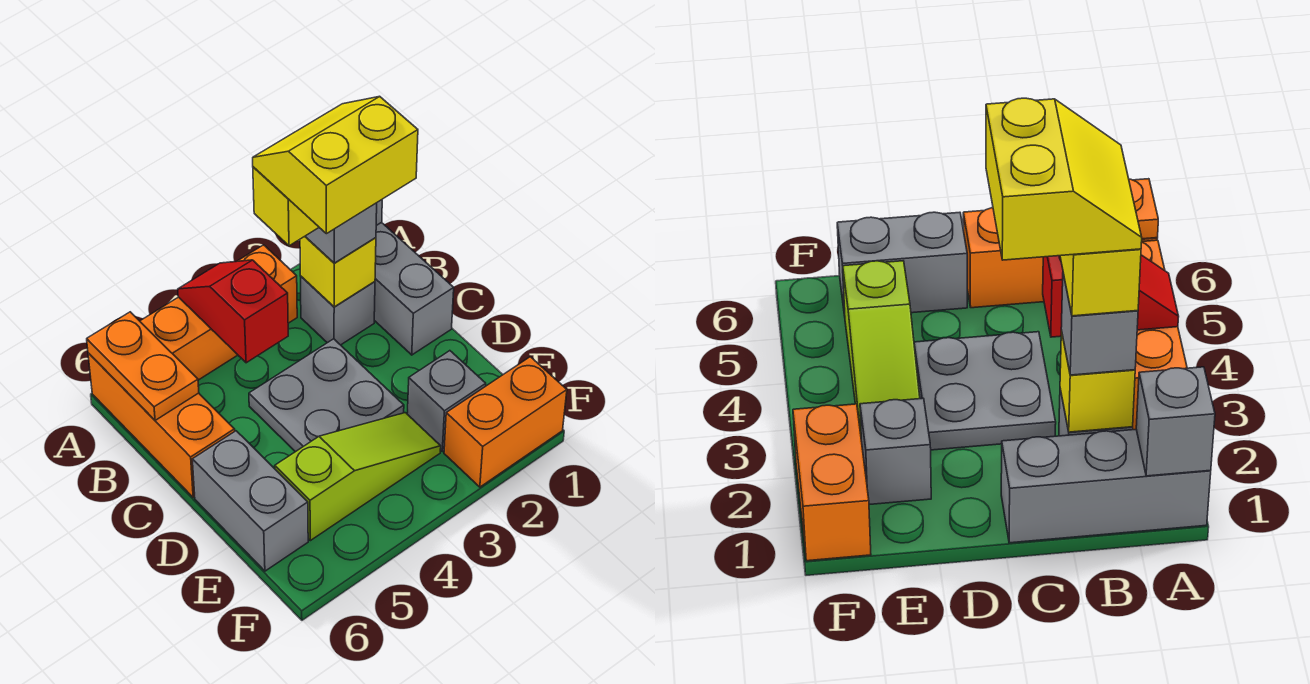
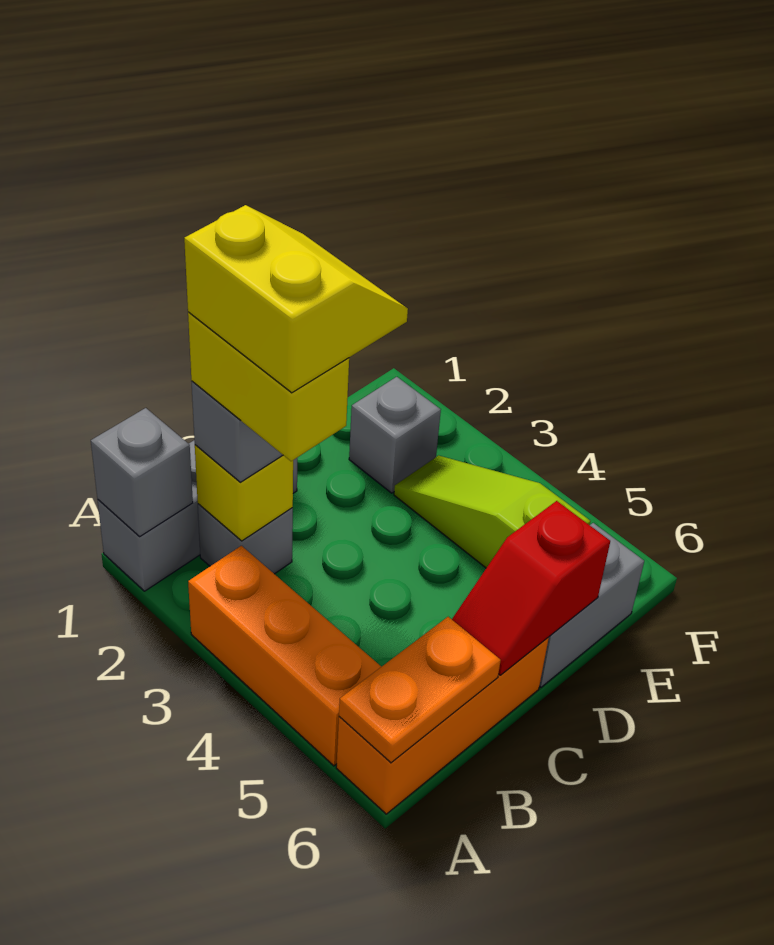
red slope A4:B4 level 2 top B -> red slope C6:D6 level 2 top D
yellow slope B2:C3 level 5 top C -> yellow slope B2:C3 level 5 top B
grey plate C3:D4 level 1 -> none
orange brick F1:F2 level 1 -> none

